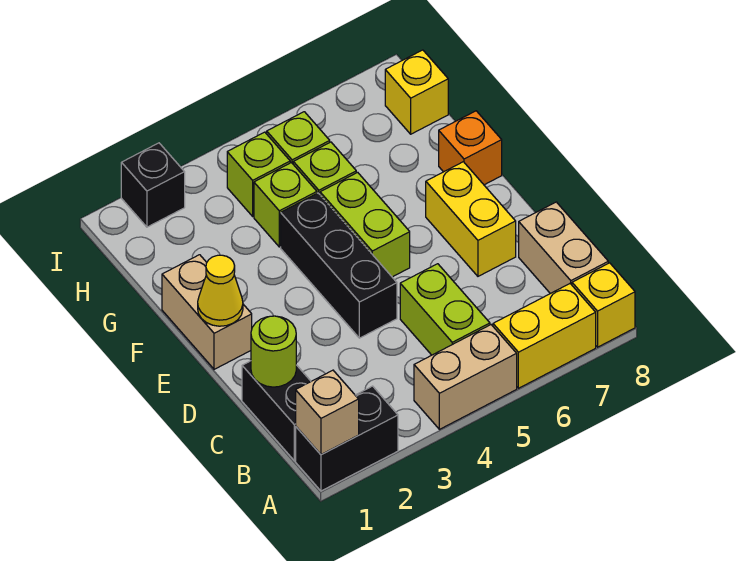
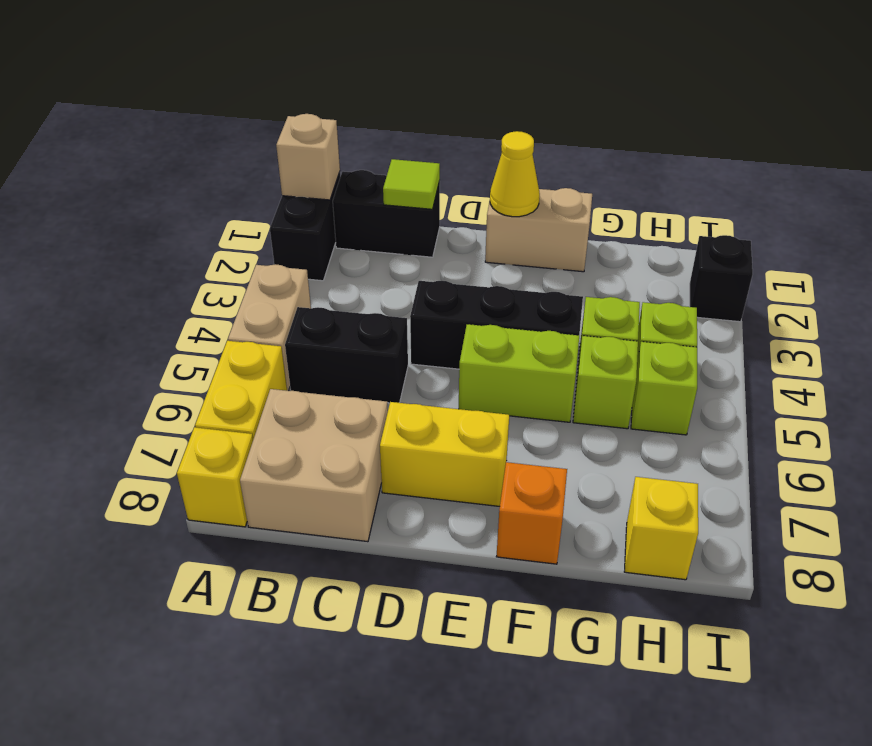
lime brick B5:C5 level 1 -> black brick B5:C5 level 1
tan brick B8:C8 level 1 -> tan brick B7:C8 level 1
lime round brick C1 level 2 -> lime tile C1 level 2

